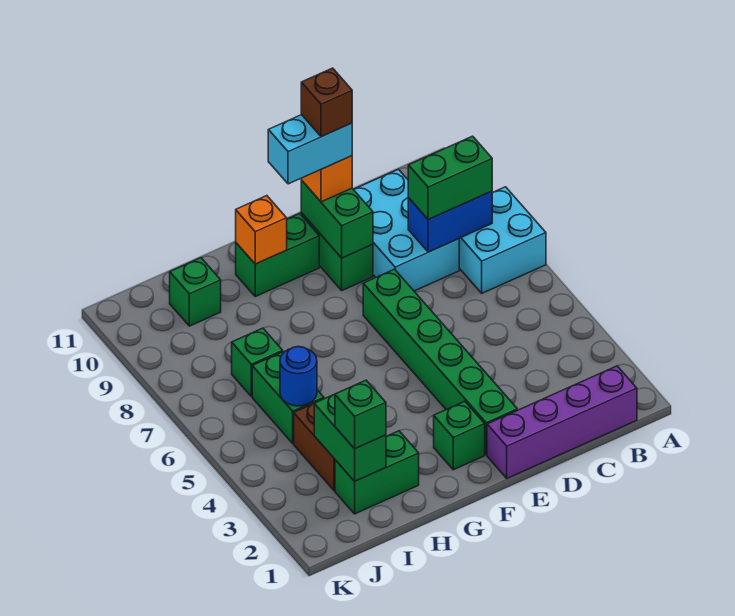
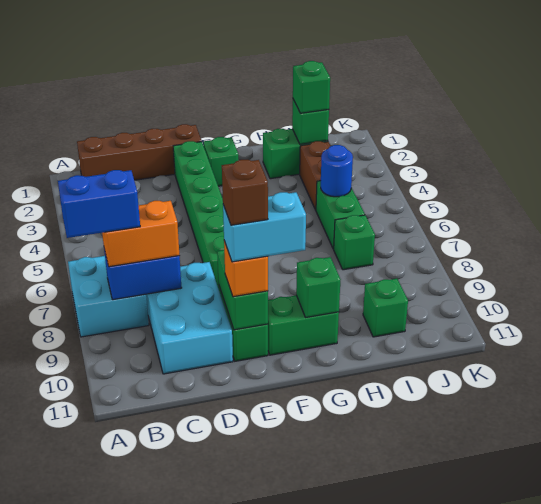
none -> blue brick A8:B8 level 4
purple brick B1:E1 level 1 -> brown brick B1:E1 level 1
green brick B8:C8 level 3 -> orange brick B8:C8 level 3
orange brick G10 level 2 -> green brick G10 level 2
green brick I2:I3 level 2 -> green brick I2 level 2

